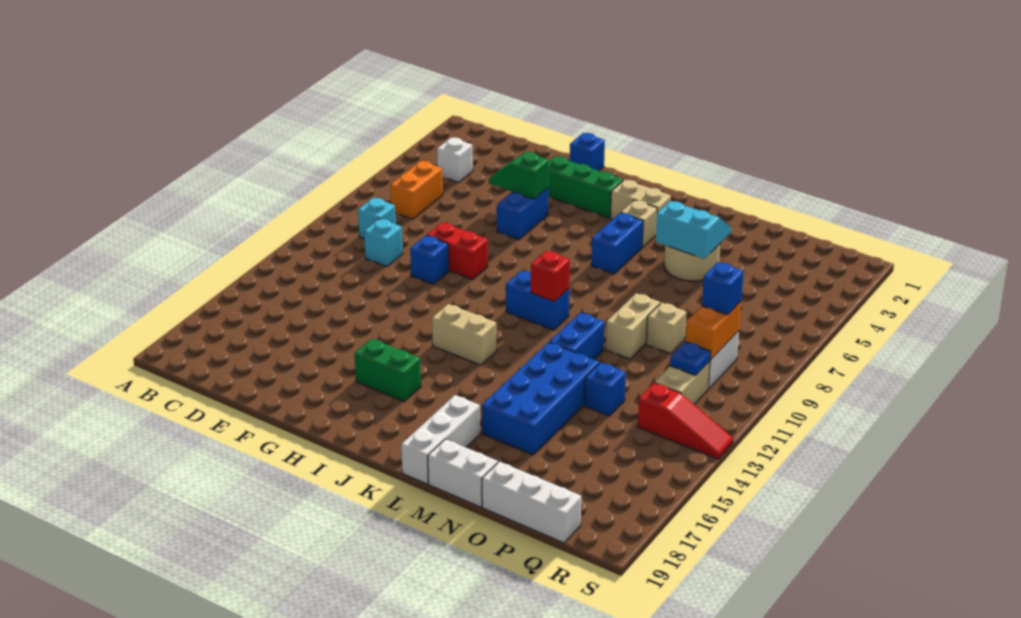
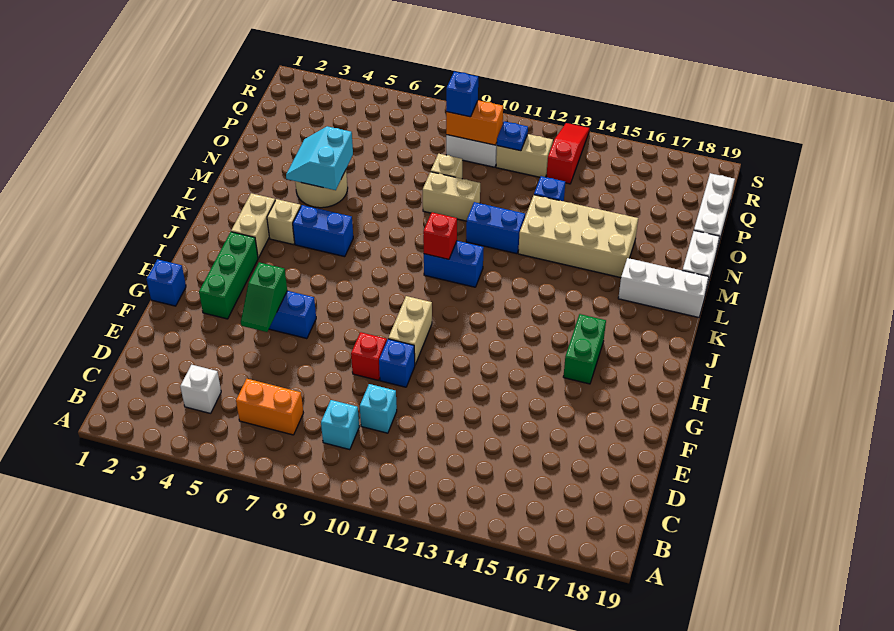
red brick F9:G9 level 1 -> red brick F9 level 1
tan brick I13:J13 level 1 -> tan brick G10:H10 level 1
blue brick J10:K10 level 1 -> blue brick K10:K11 level 1
blue brick M13:N16 level 1 -> tan brick M13:N16 level 1

